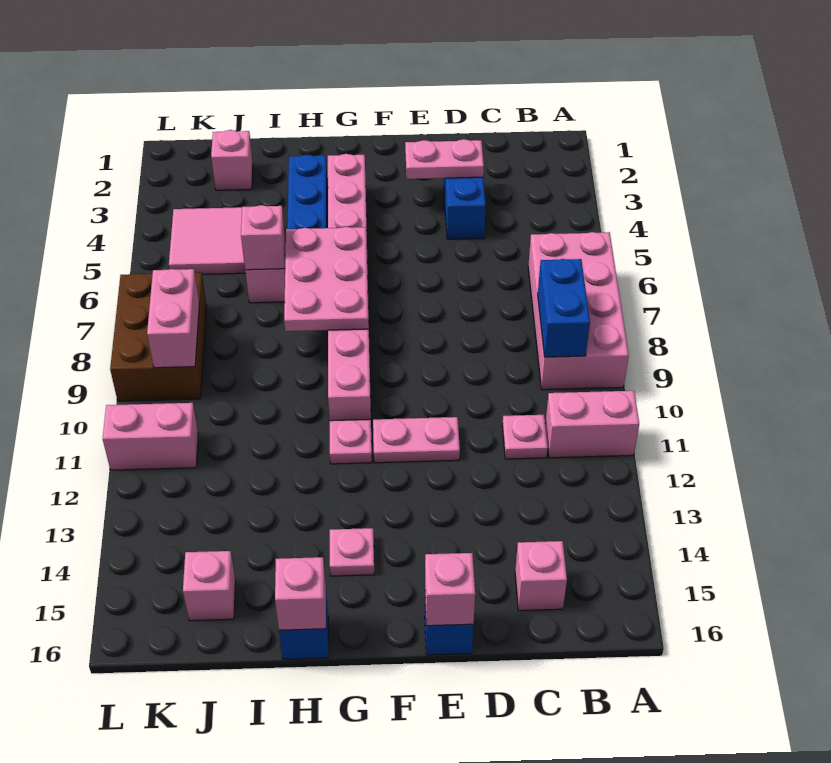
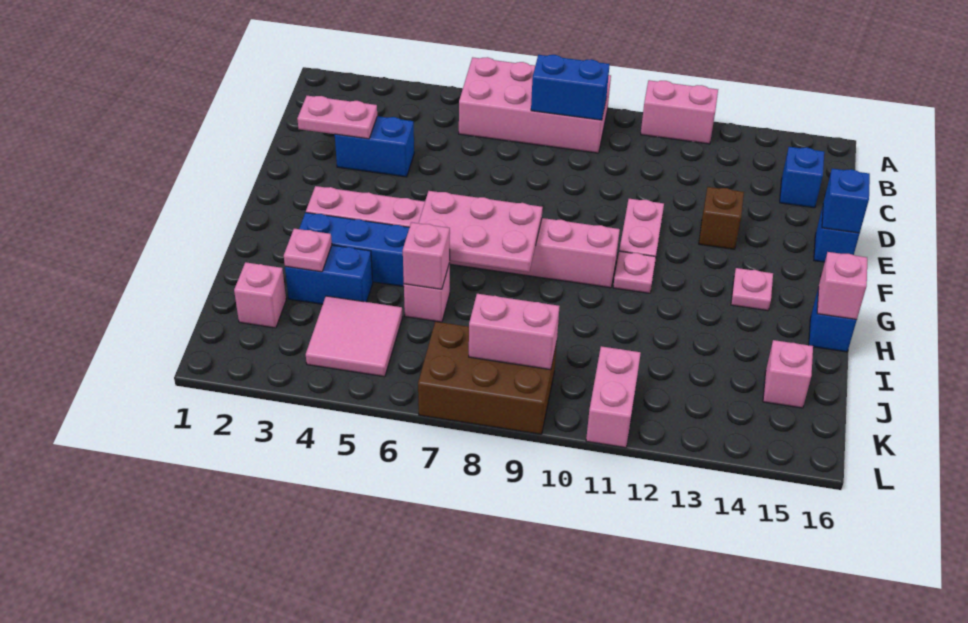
pink brick A11:B11 level 1 -> pink brick A11:A12 level 1
pink plate C11 level 1 -> pink plate I3 level 2
pink brick C15 level 1 -> blue brick C15 level 1
pink plate D3:E3 level 2 -> pink plate D2:D3 level 2
none -> brown brick E13 level 1
pink brick E16 level 2 -> blue brick E16 level 2
none -> blue brick I3:I4 level 1

